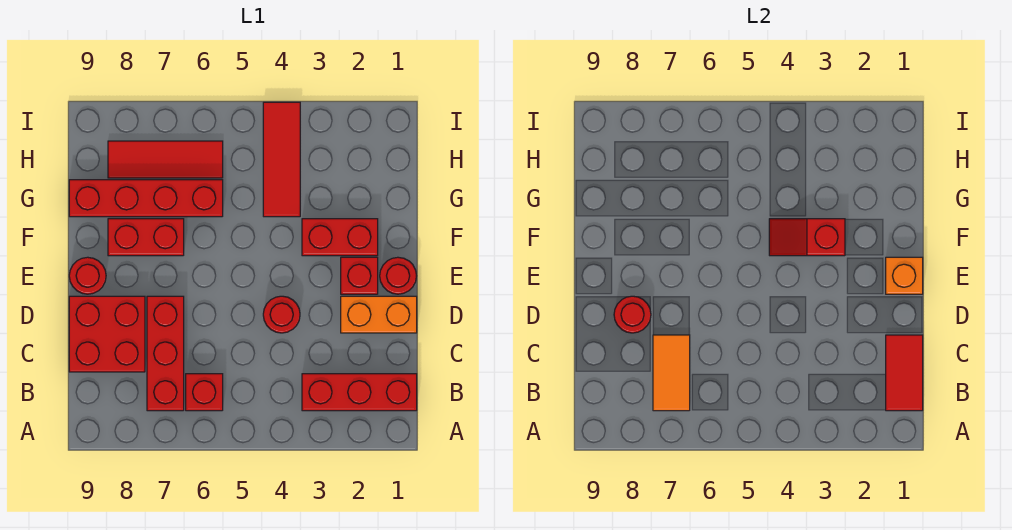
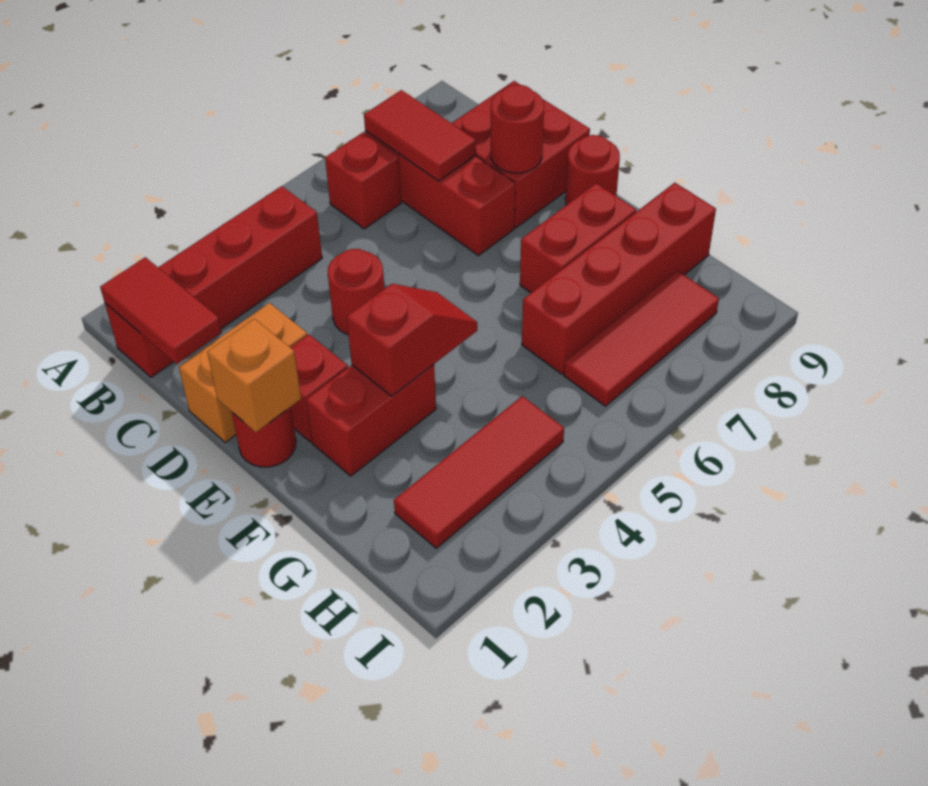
red brick B1:B3 level 1 -> red brick B1:B4 level 1
orange tile B7:C7 level 2 -> red tile B7:C7 level 2
red tile G4:I4 level 1 -> red tile H2:H4 level 1

